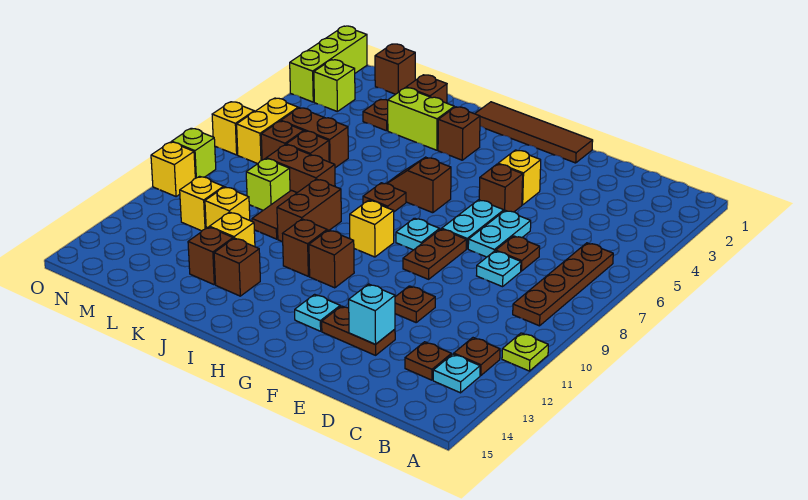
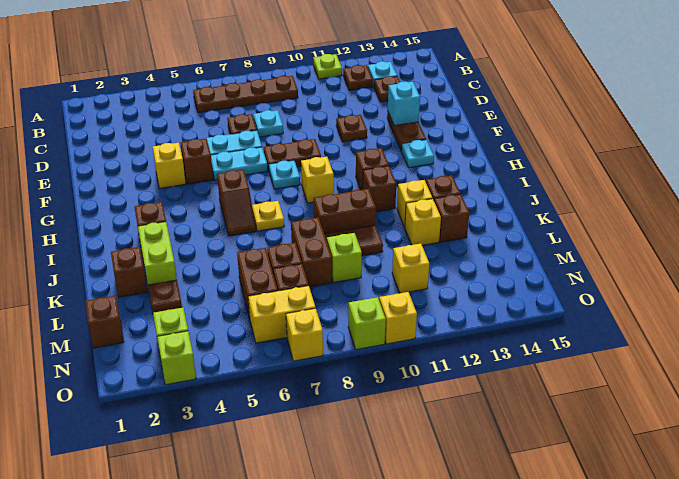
brown tile F1:I1 level 1 -> none
brown plate I7 level 1 -> yellow plate I7 level 1
yellow brick L11 level 1 -> yellow brick J12 level 1
lime brick O1:O3 level 1 -> lime brick O3 level 1

